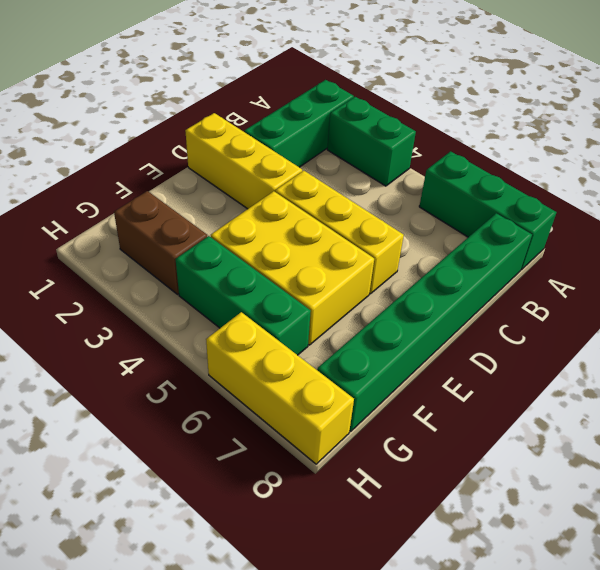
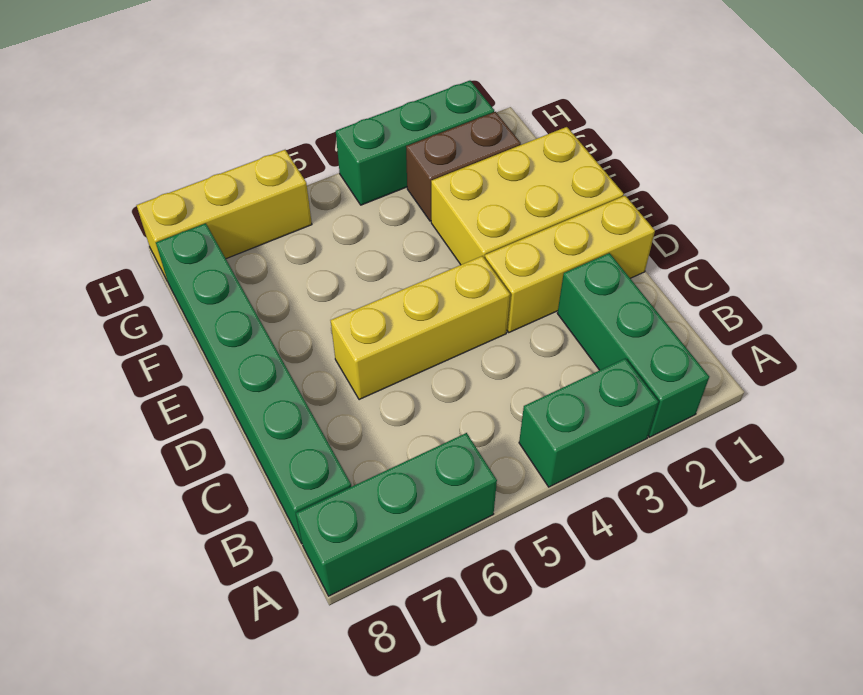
yellow brick E4:F6 level 1 -> yellow brick E1:F3 level 1
green brick G4:G6 level 1 -> green brick H2:H4 level 1

